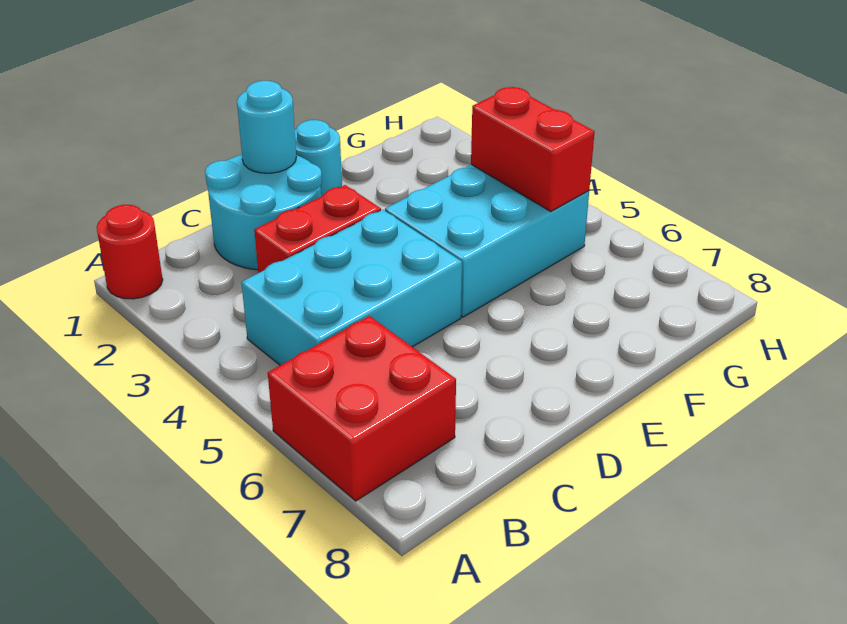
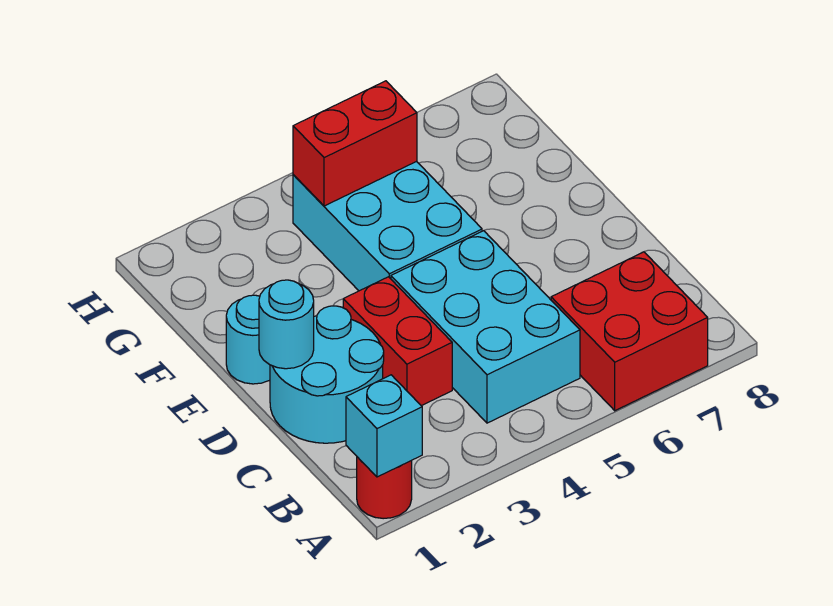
none -> cyan brick A1 level 2

